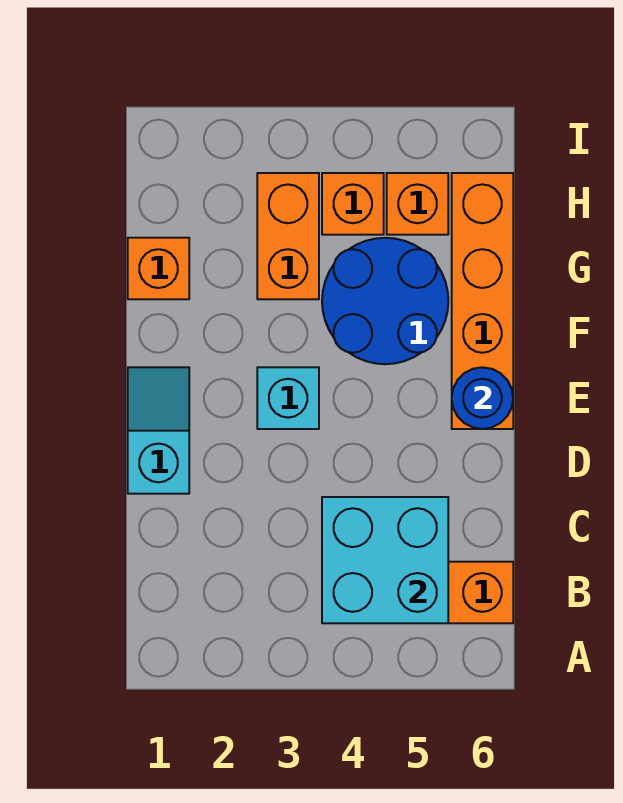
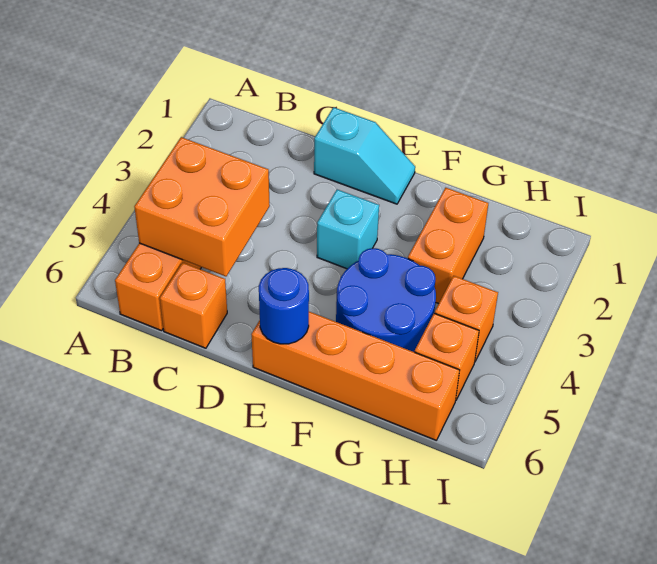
cyan brick B4:C5 level 2 -> orange brick B4:C5 level 2
orange brick G1 level 1 -> orange brick C6 level 1
orange brick G3:H3 level 1 -> orange brick G2:G3 level 1

